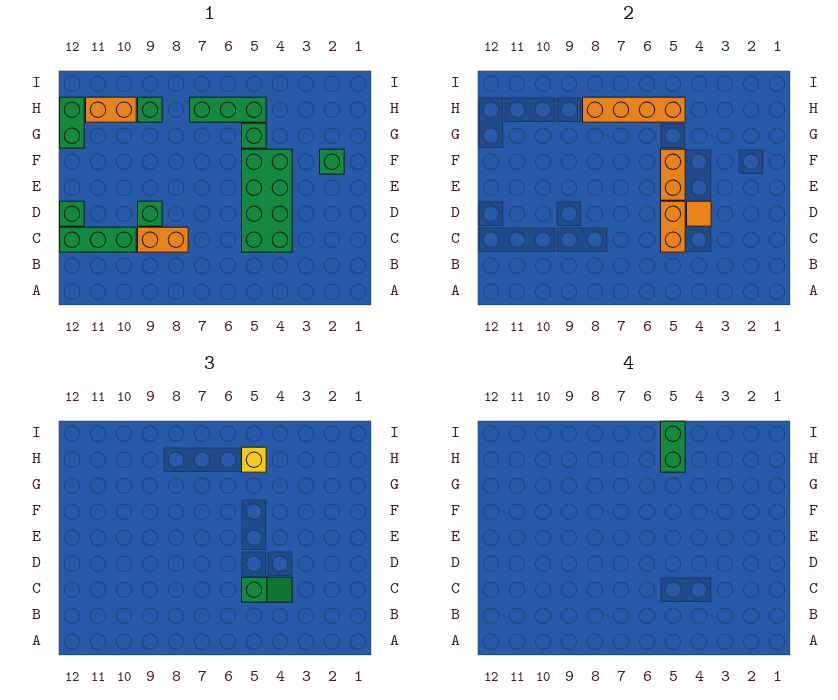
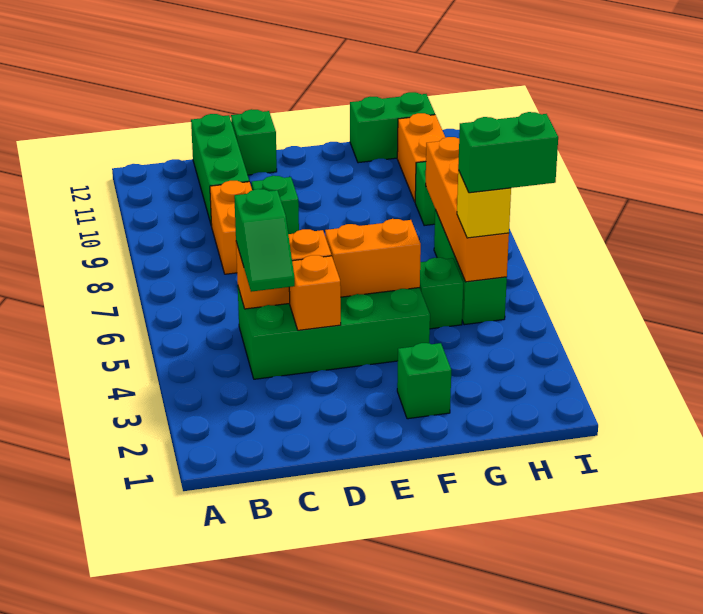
orange tile D4 level 2 -> orange brick D4 level 2

